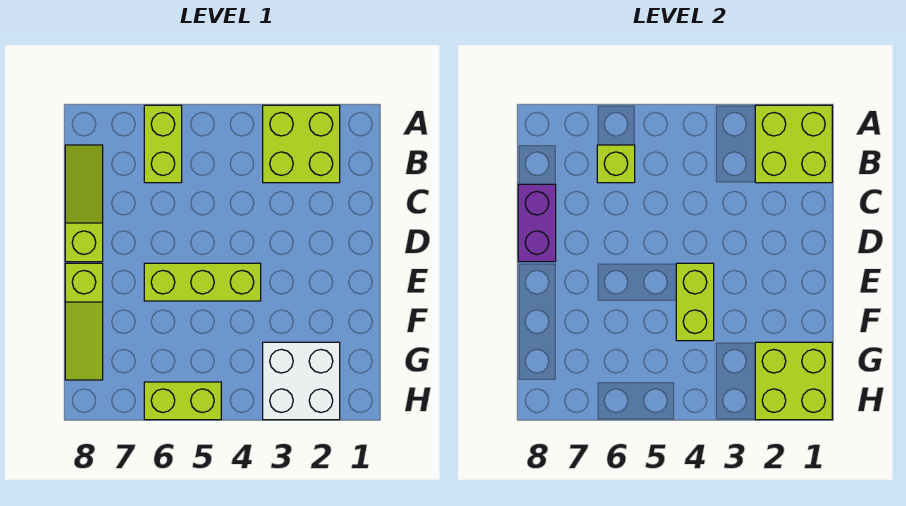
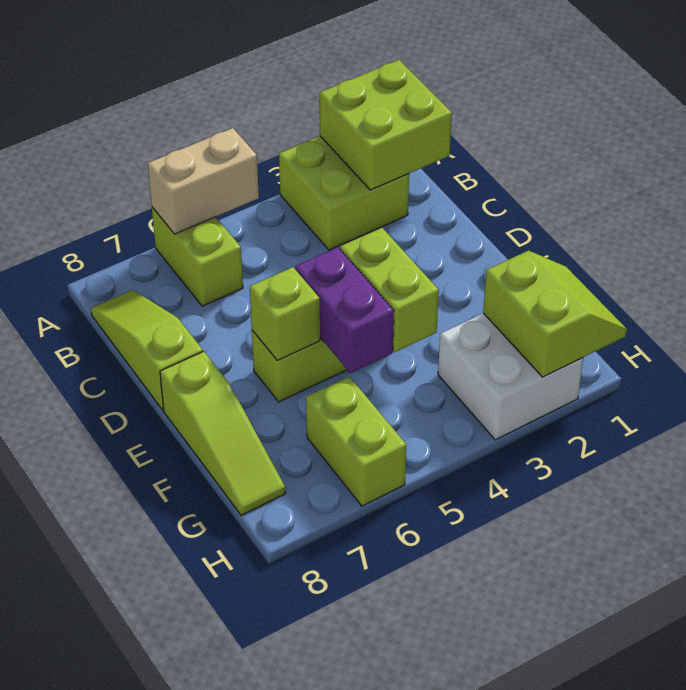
none -> tan brick A5:A6 level 2
lime brick B6 level 2 -> lime brick E6 level 2
purple brick C8:D8 level 2 -> purple brick E5:F5 level 2
lime brick G1:H2 level 2 -> lime slope G1:H2 level 2 top 2
lime brick H5:H6 level 1 -> lime brick G6:H6 level 1

